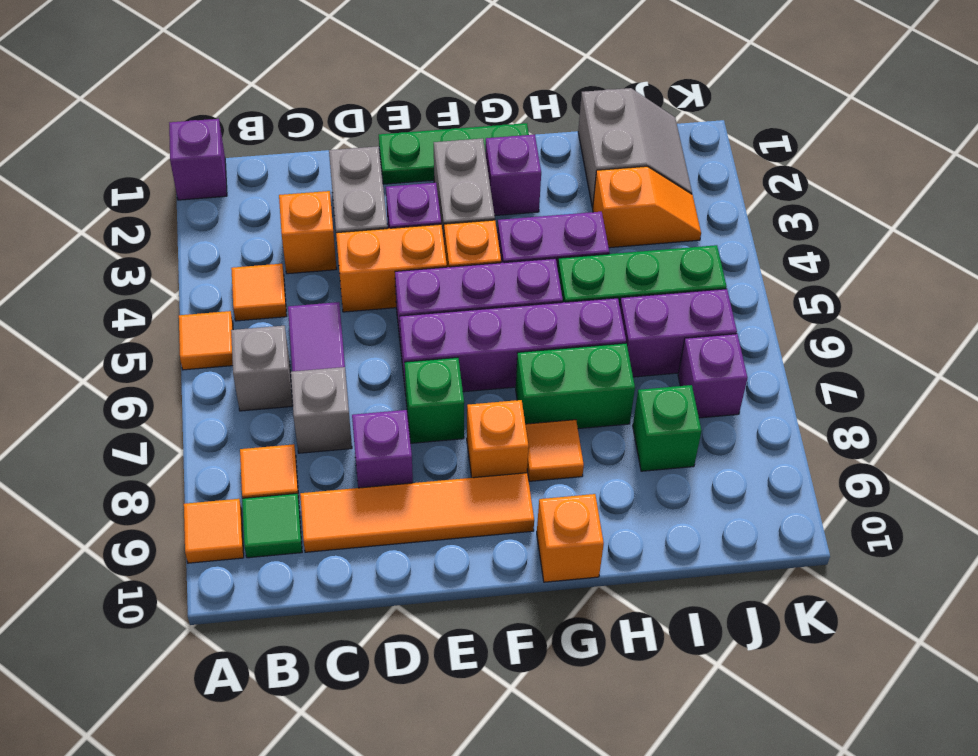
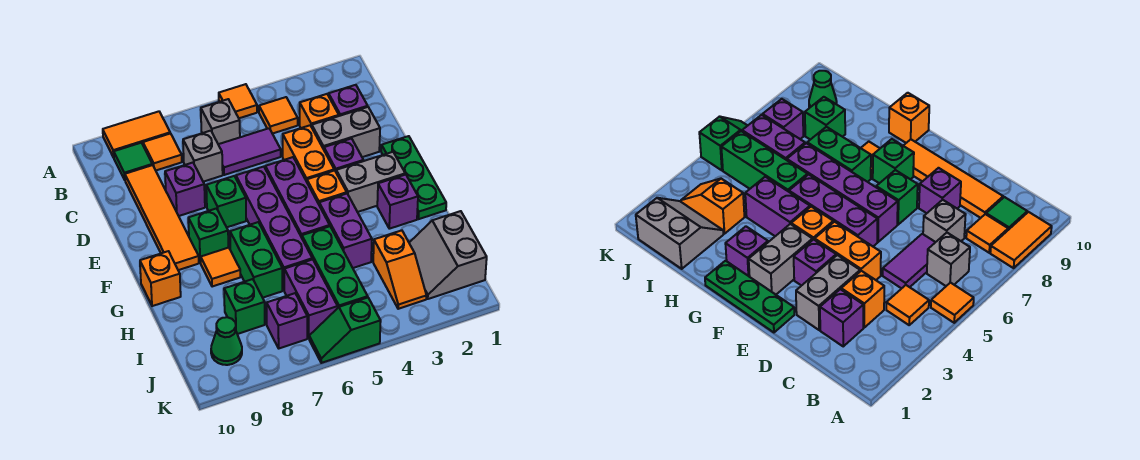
purple brick A1 level 1 -> purple brick C2 level 1
orange tile A9 level 1 -> orange tile A8:A9 level 1
orange brick F8 level 1 -> green brick F8 level 1
grey slope I1:J2 level 1 top I -> grey slope I1:J2 level 1 top 1
none -> green cone J9 level 1
none -> green slope K5:K6 level 1 top 5

